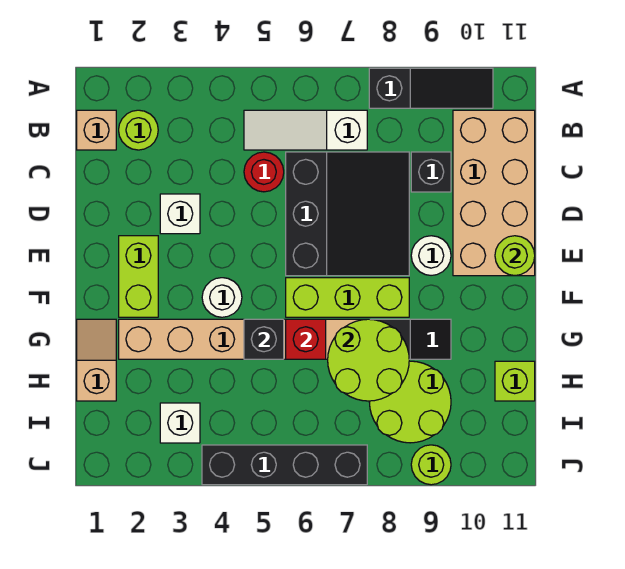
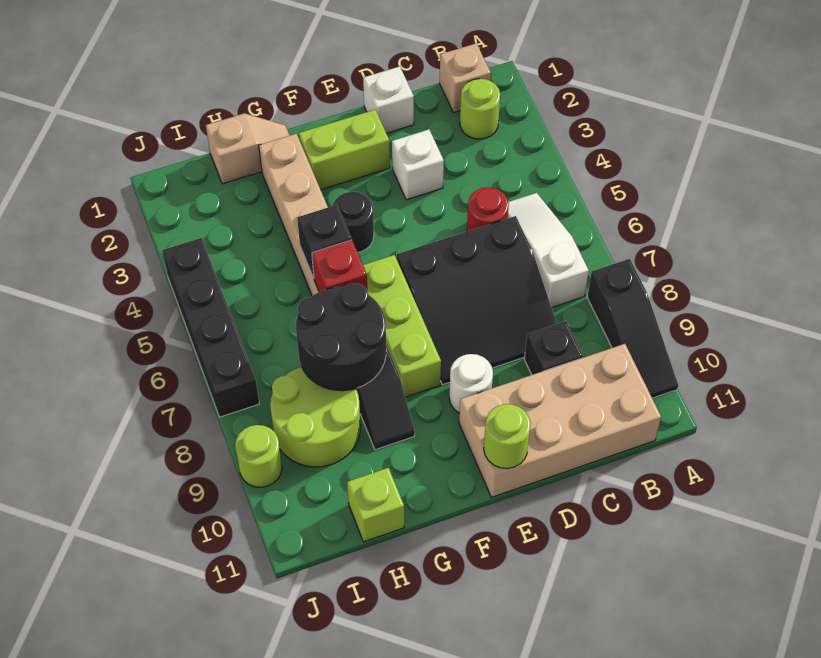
white round brick F4 level 1 -> black round brick F4 level 1
lime round brick G7:H8 level 2 -> black round brick G7:H8 level 2
white brick I3 level 1 -> white brick D1 level 1

